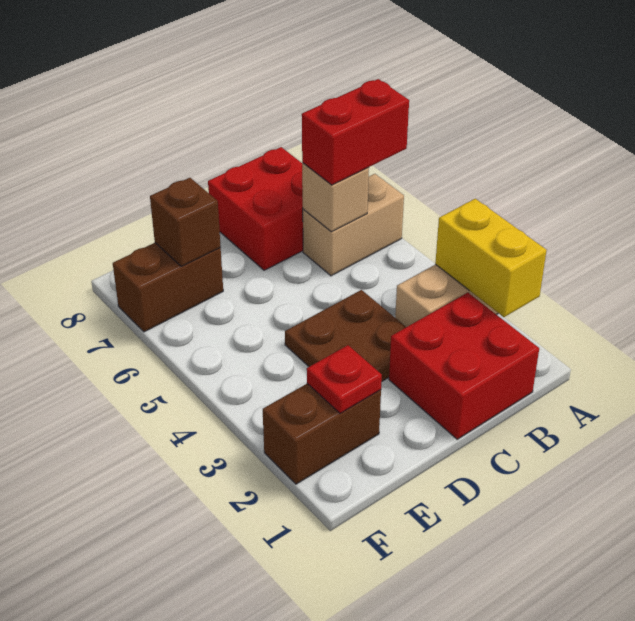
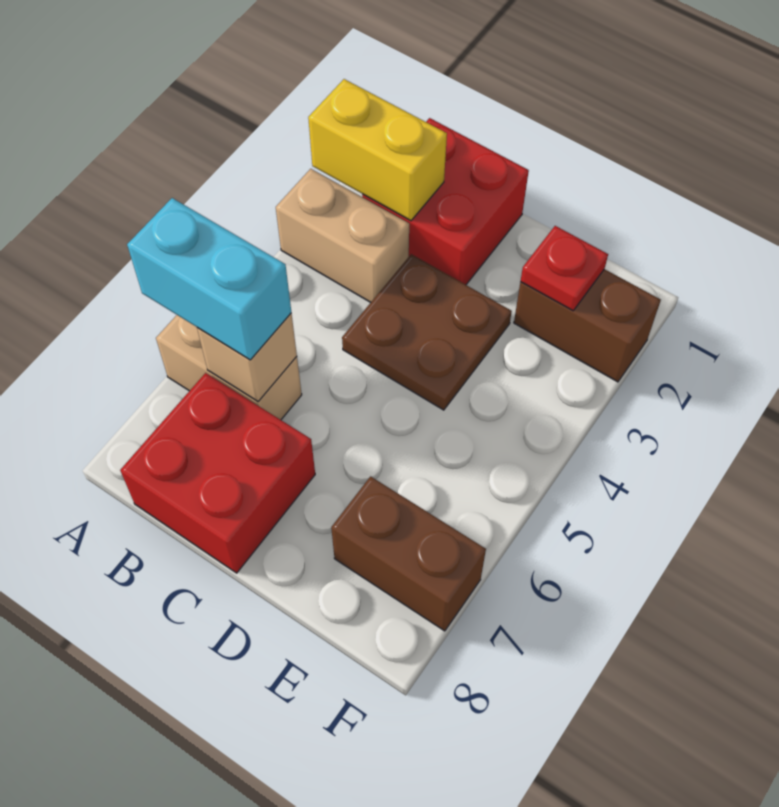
yellow brick A2:A3 level 2 -> yellow brick A2:B2 level 2
red brick A6:B6 level 3 -> cyan brick A6:B6 level 3
brown brick E7 level 2 -> none

